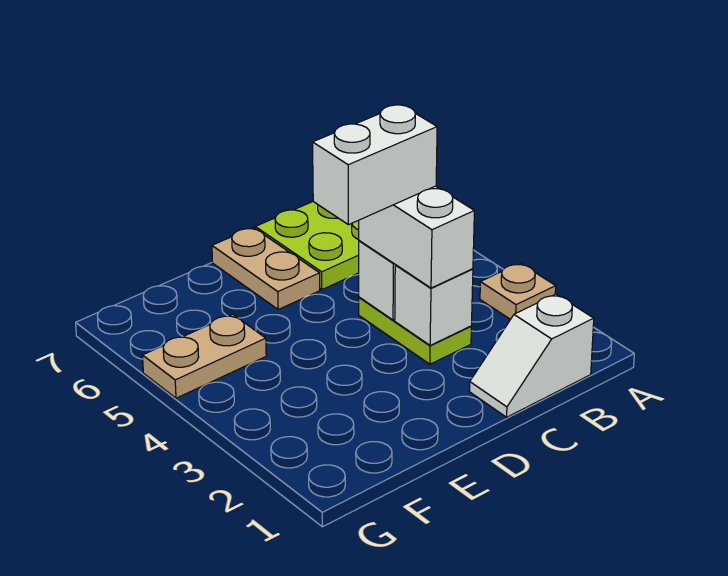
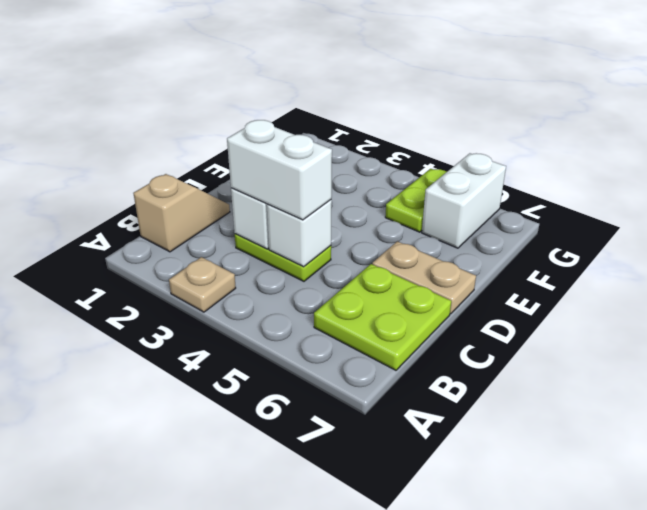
white slope B1:C1 level 1 top B -> tan slope B1:C1 level 1 top B
white brick C4:D4 level 4 -> white brick F6:G6 level 1
tan plate F5:G5 level 1 -> lime plate F5:G5 level 1

